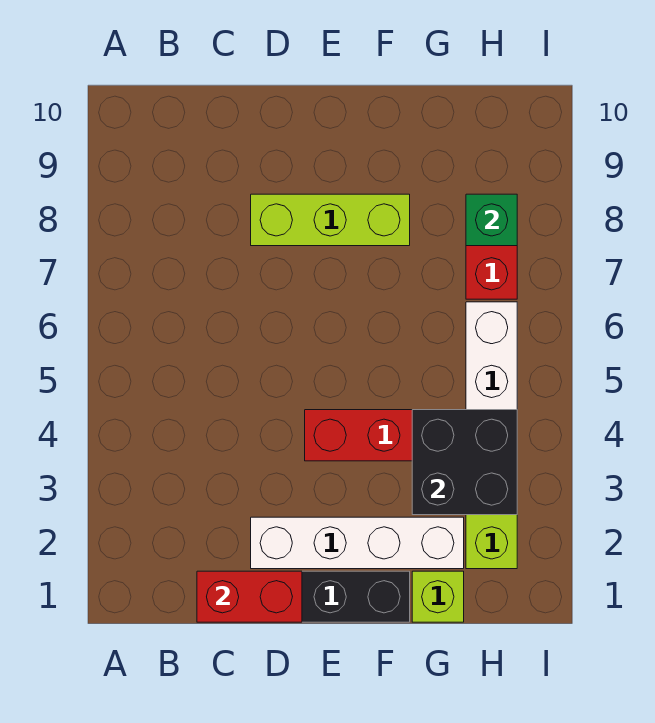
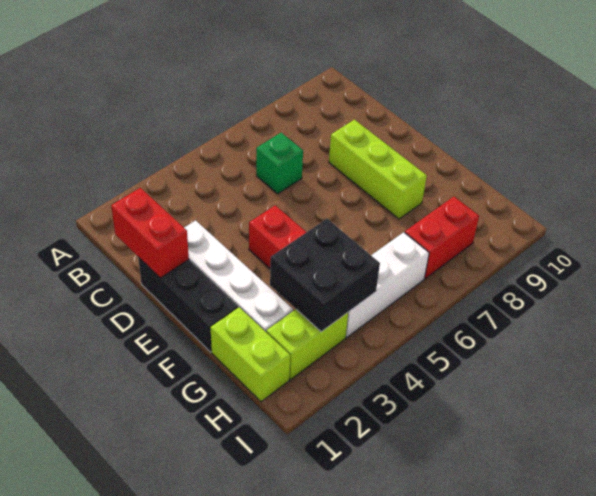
lime brick G1 level 1 -> lime brick G1:H1 level 1
green brick H8 level 2 -> green brick C6 level 1

